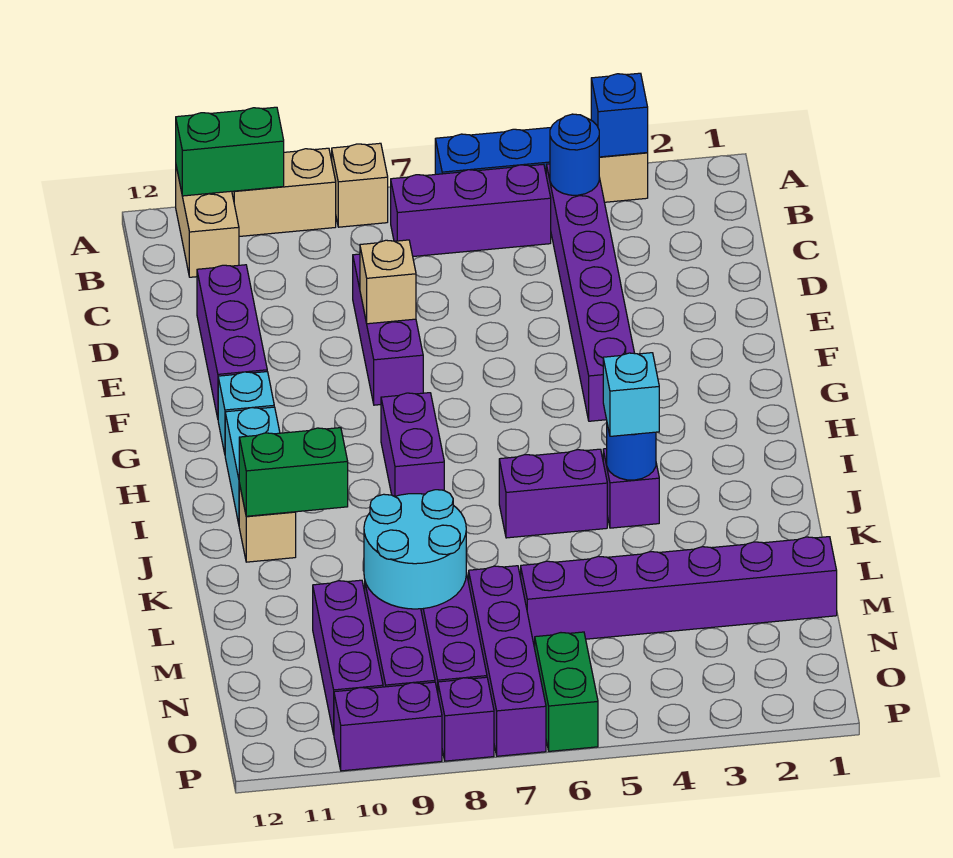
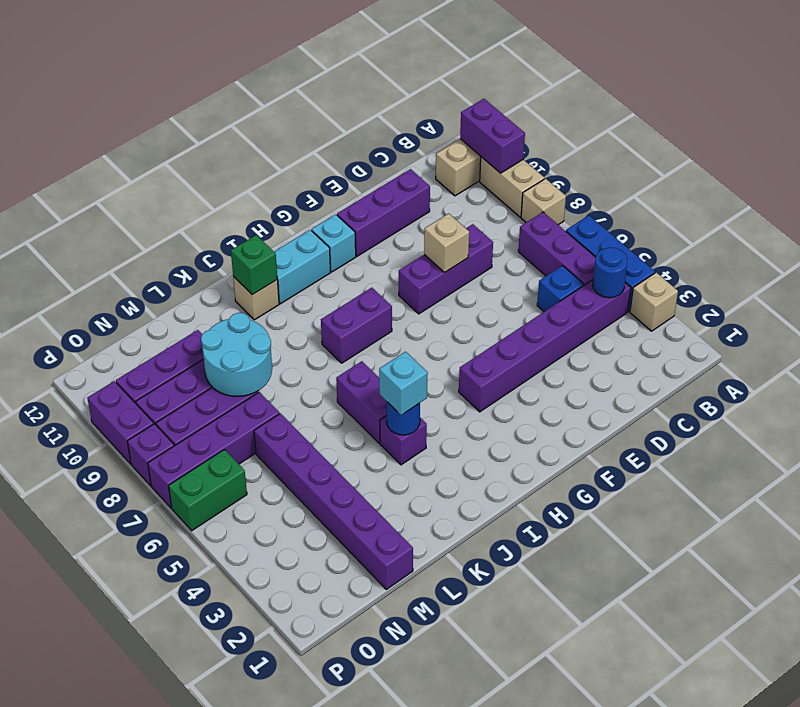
blue brick A3 level 2 -> blue brick C5 level 1
green brick A10:A11 level 2 -> purple brick A10:A11 level 2
green brick J10:J11 level 2 -> green brick J11 level 2

